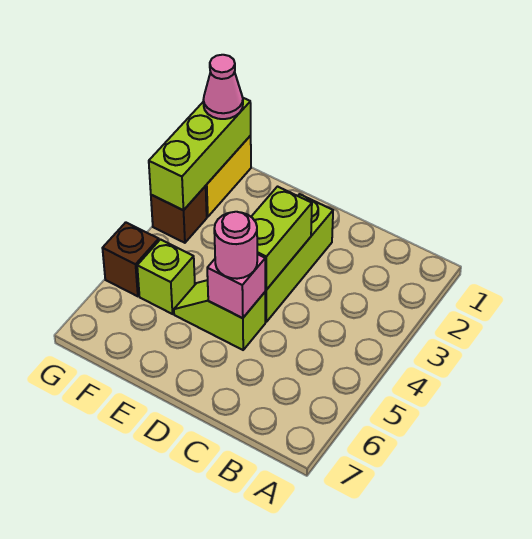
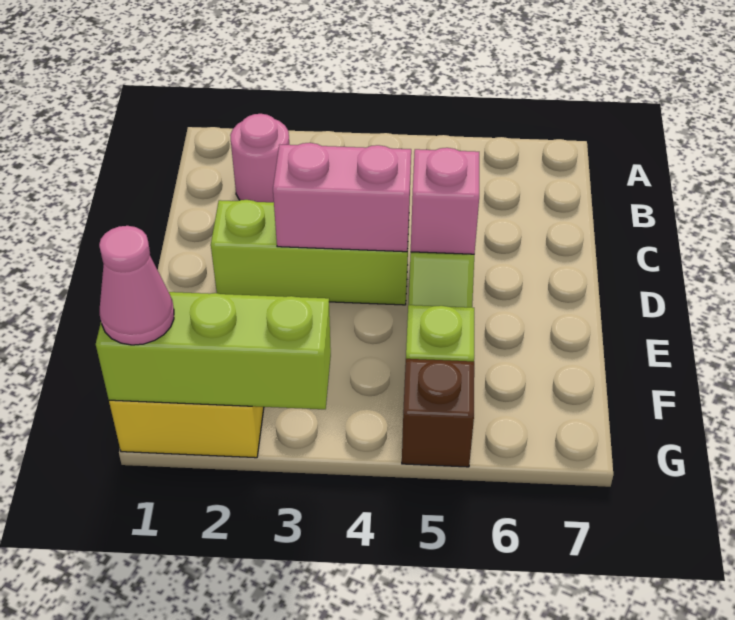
lime brick D3:D4 level 2 -> pink brick D3:D4 level 2
pink round brick D5 level 3 -> pink round brick B2 level 1
brown brick G3 level 1 -> none

